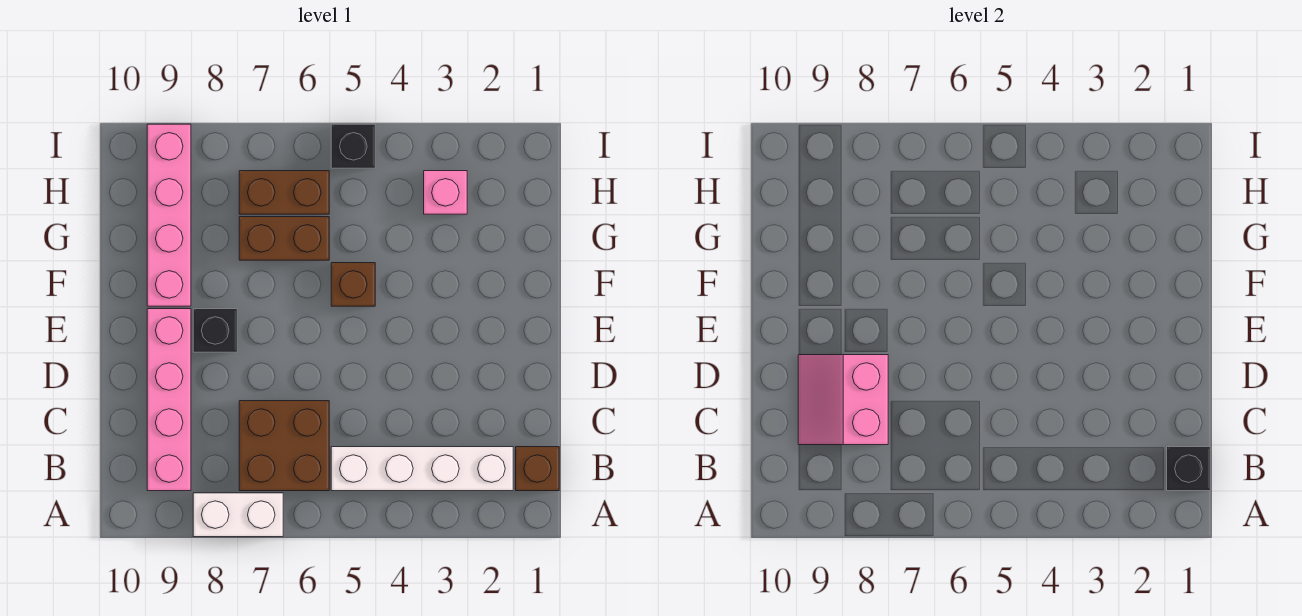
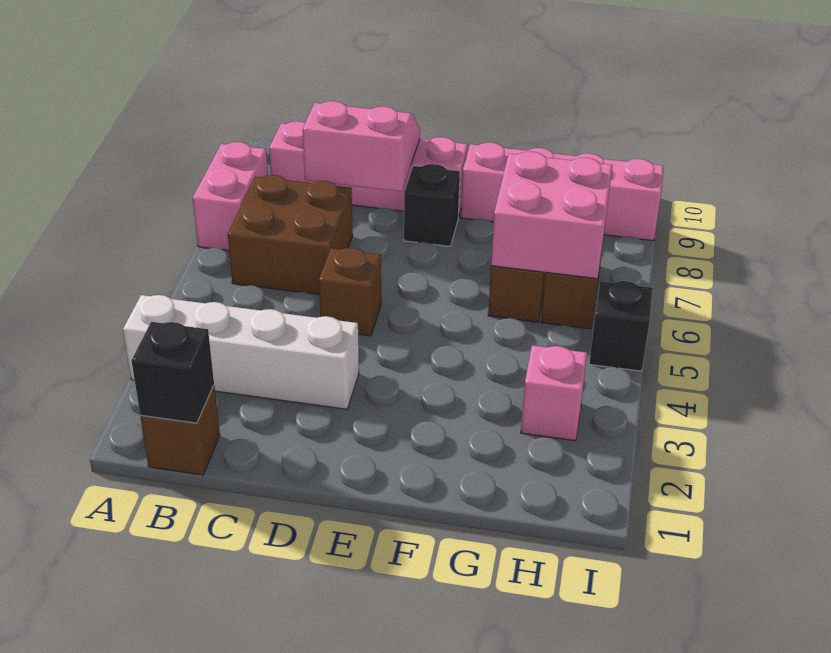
white brick A7:A8 level 1 -> pink brick A7:A8 level 1
white brick B2:B5 level 1 -> white brick A3:D3 level 1
brown brick F5 level 1 -> brown brick D5 level 1
none -> pink brick G6:H7 level 2

